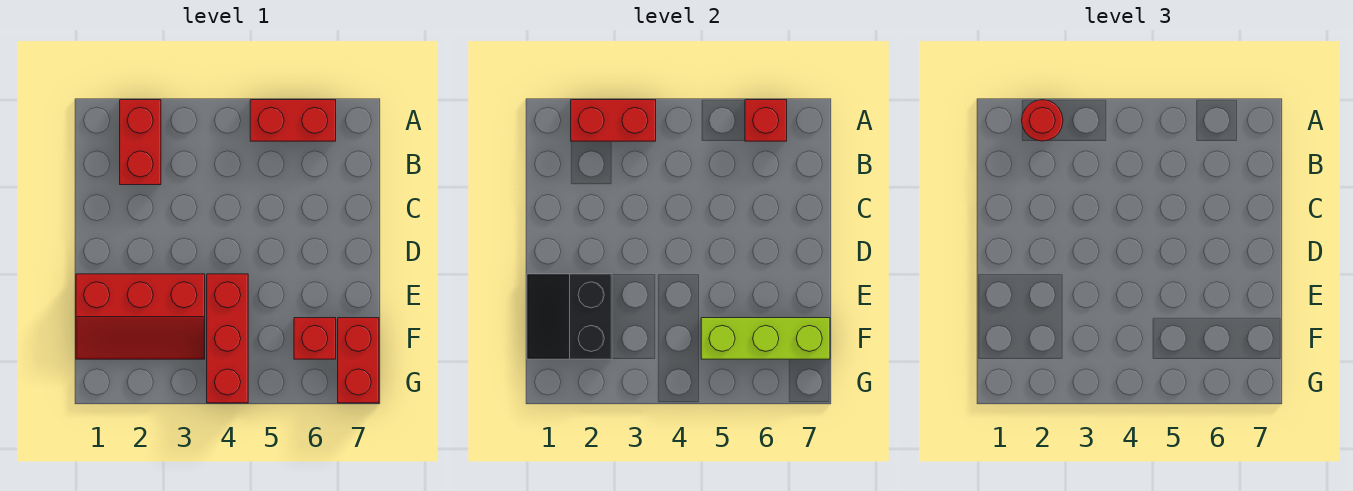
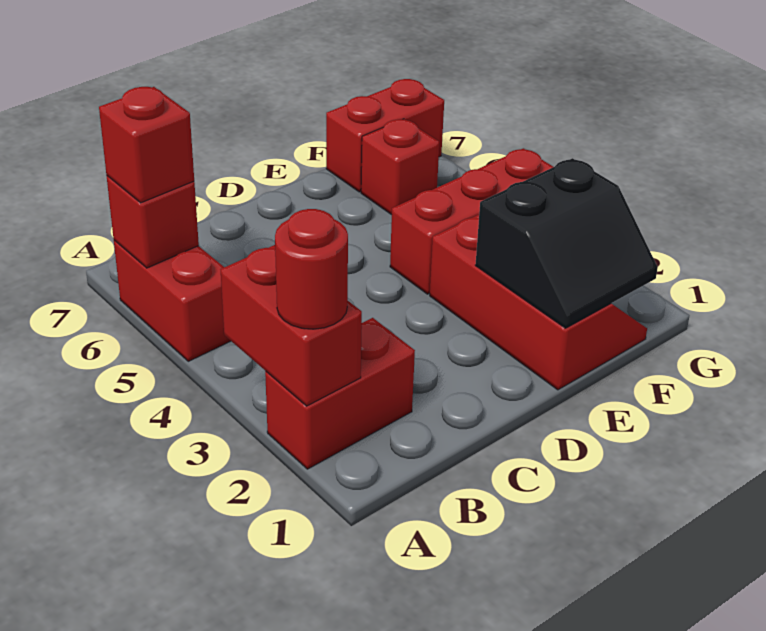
none -> red brick A6 level 3
lime brick F5:F7 level 2 -> none

